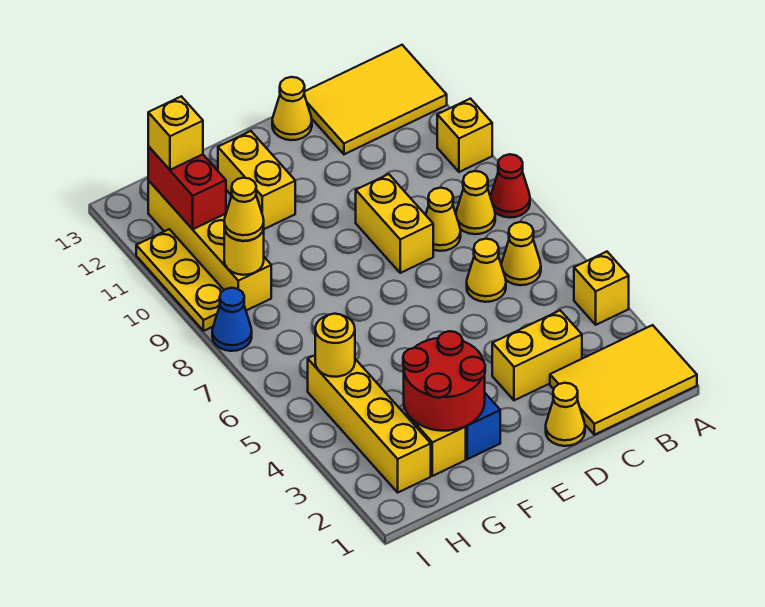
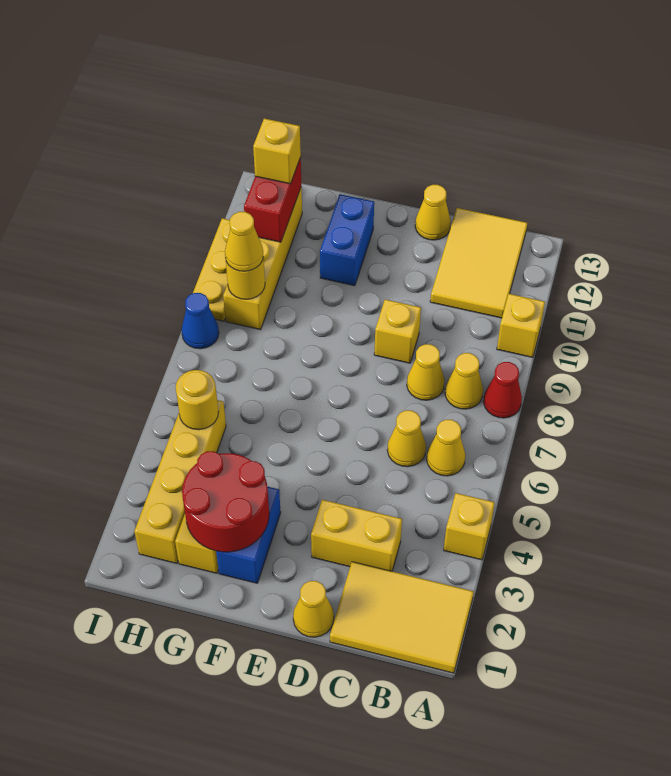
yellow tile A12:C13 level 1 -> yellow tile B11:C13 level 1
yellow brick D8:D9 level 1 -> yellow brick D9 level 1
yellow brick F11:F12 level 1 -> blue brick F11:F12 level 1

